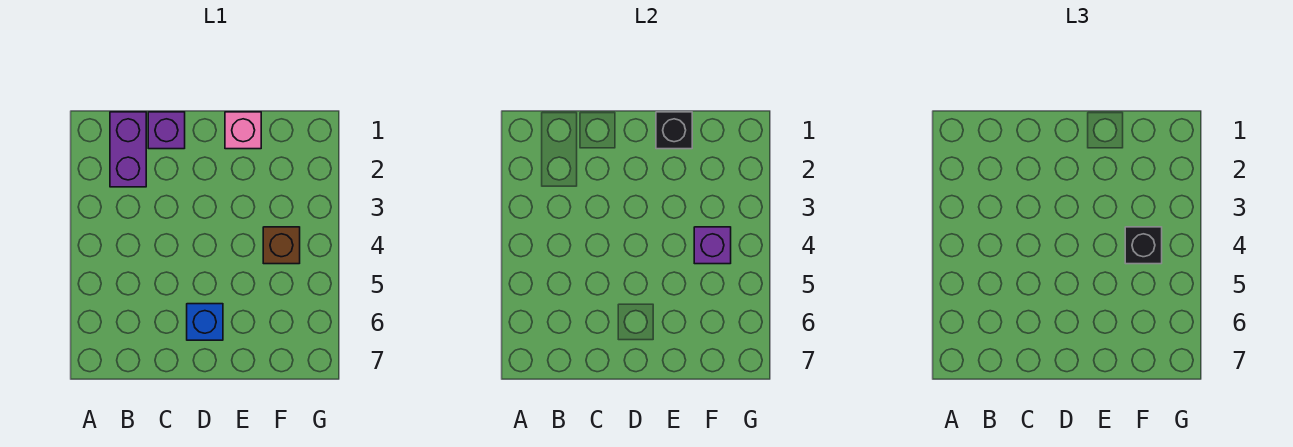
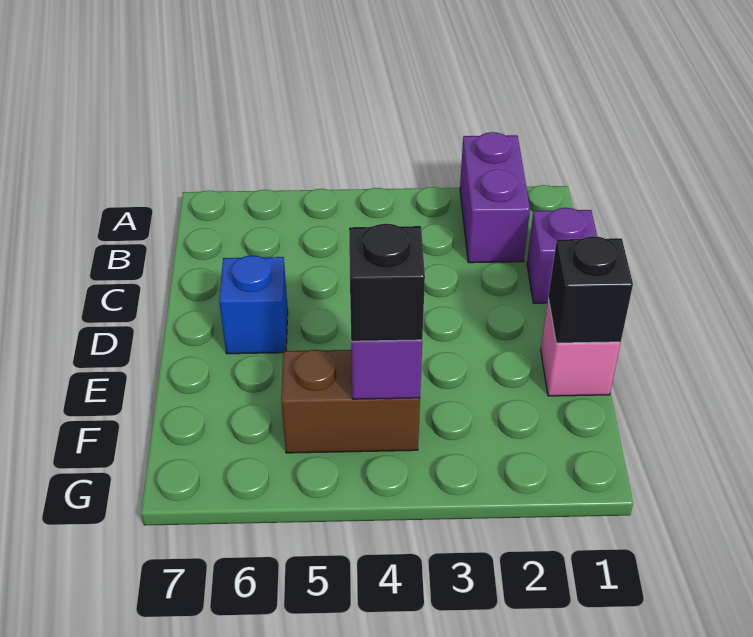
purple brick B1:B2 level 1 -> purple brick A2:B2 level 1
brown brick F4 level 1 -> brown brick F4:F5 level 1

